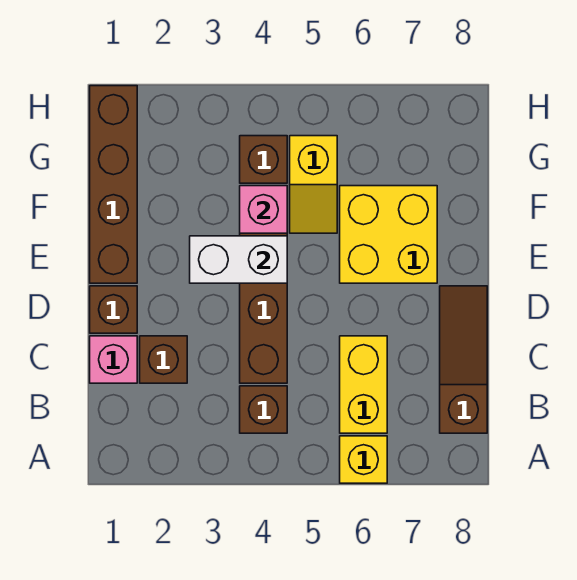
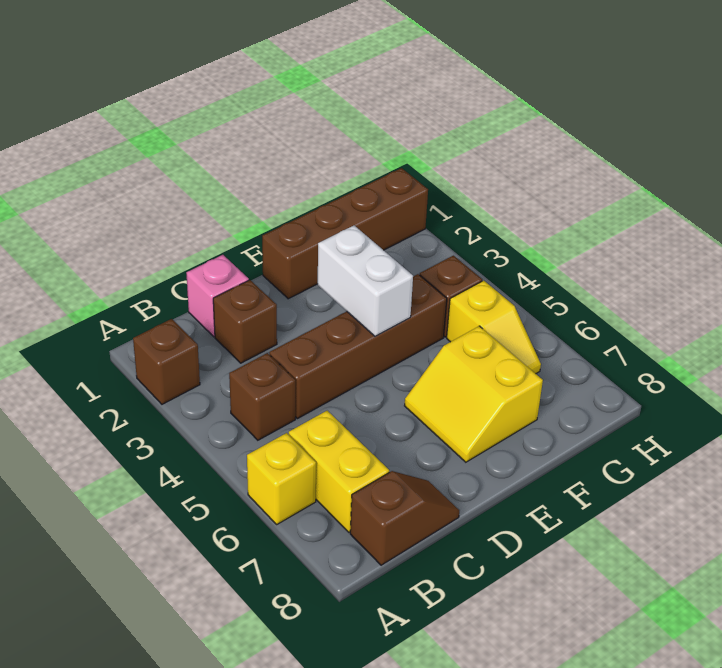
yellow brick B6:C6 level 1 -> yellow brick B6:B7 level 1
brown slope B8:D8 level 1 top B -> brown slope B8:C8 level 1 top B
brown brick D1 level 1 -> brown brick A2 level 1
yellow brick E6:F7 level 1 -> yellow slope E6:F7 level 1 top F
pink brick F4 level 2 -> none
yellow slope F5:G5 level 1 top G -> yellow slope G5:G6 level 1 top 5

